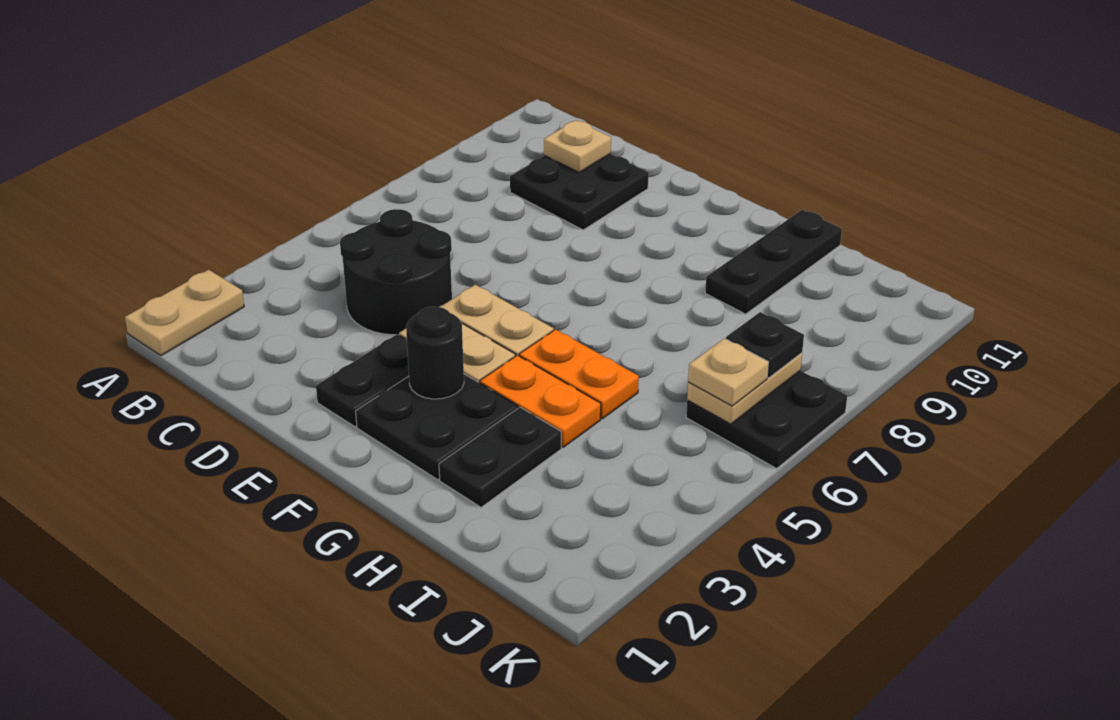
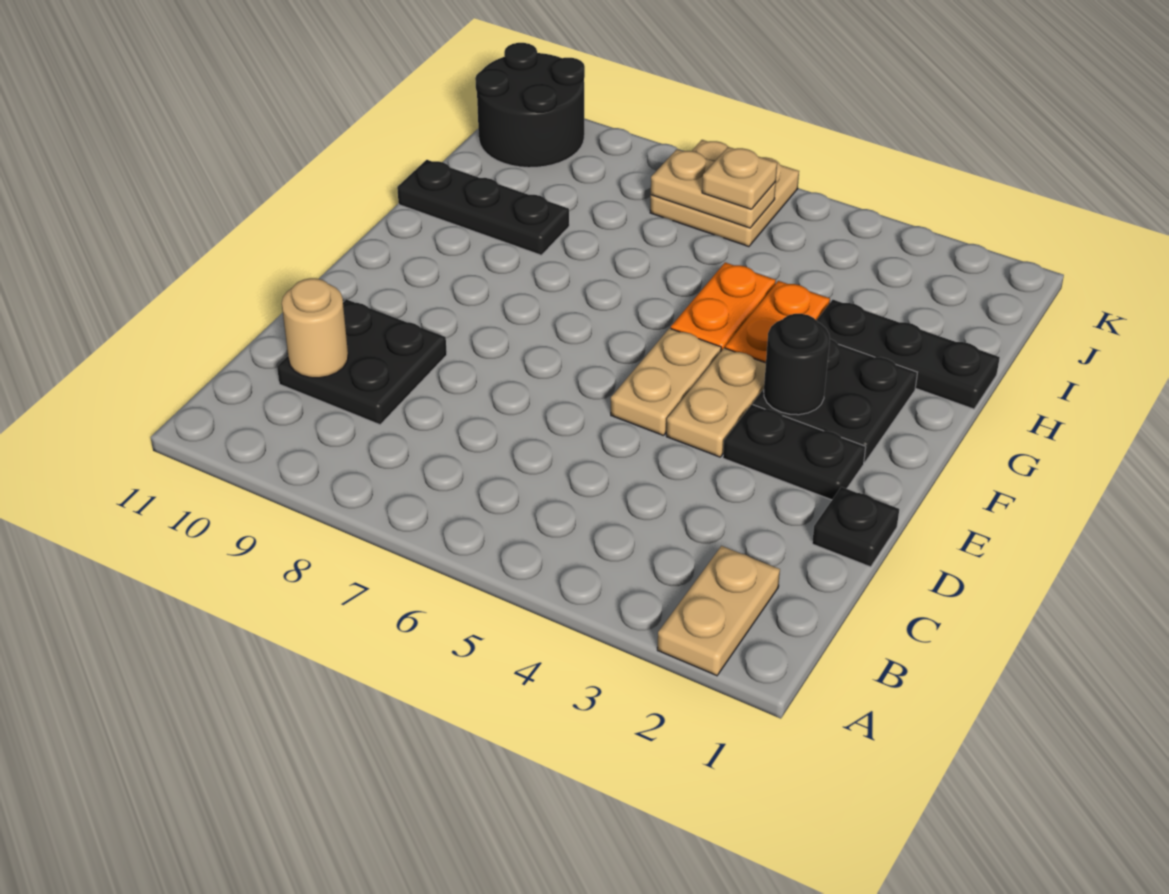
tan plate A1:A2 level 1 -> tan plate A2:B2 level 1
black round brick C4:D5 level 1 -> black round brick J10:K11 level 1
tan plate C10 level 2 -> tan round brick C10 level 2
black plate H2:H3 level 1 -> black plate H1:H3 level 1
black plate J6:K7 level 1 -> tan plate J6:K7 level 1
black plate J7 level 3 -> black plate D1 level 1

